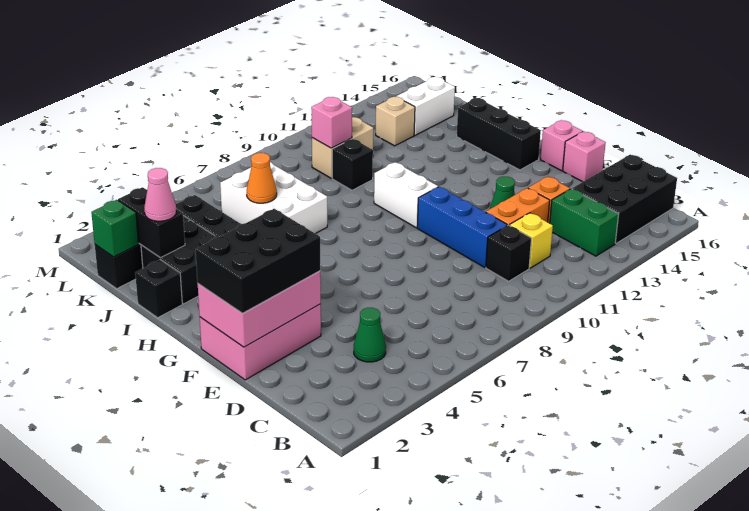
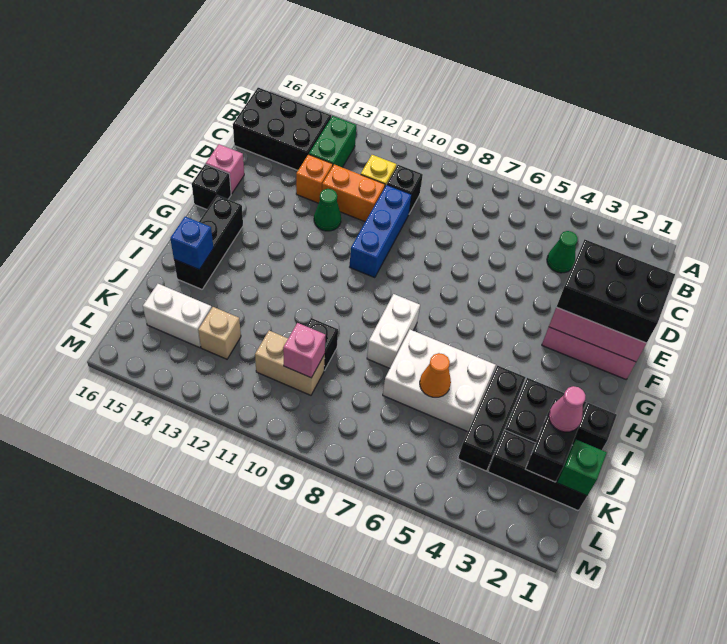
pink brick F16 level 1 -> black brick F16 level 1
white brick G10:H10 level 1 -> white brick H8:I8 level 1
white brick I6:K7 level 1 -> white brick I5:J7 level 1
none -> blue brick I15 level 2

